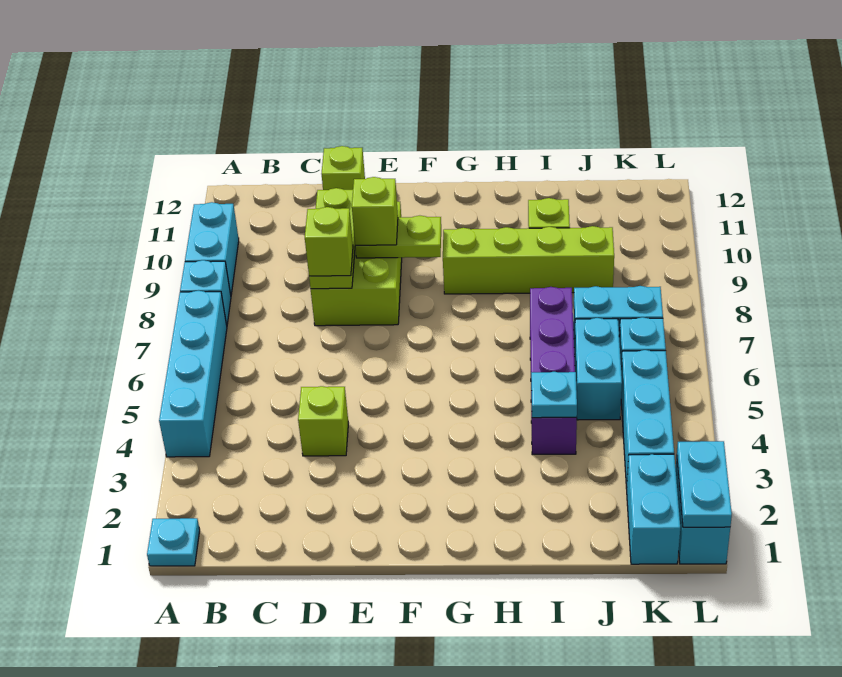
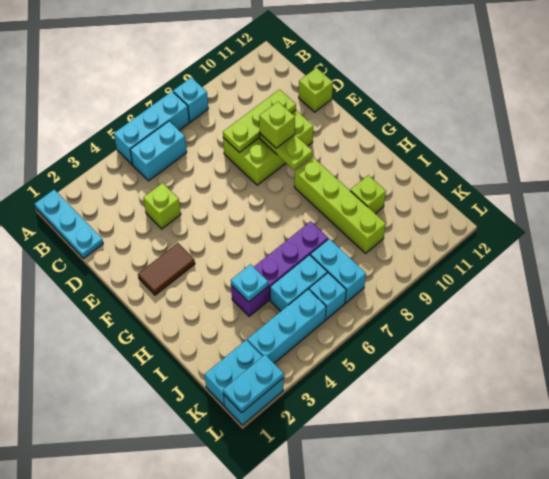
cyan plate A1 level 1 -> cyan plate A1:C1 level 1
cyan brick A4:A7 level 1 -> cyan brick A5:A7 level 1
cyan brick A9:A10 level 1 -> cyan brick B5:B6 level 1
lime brick D8 level 3 -> none
none -> brown tile F2:F3 level 1

